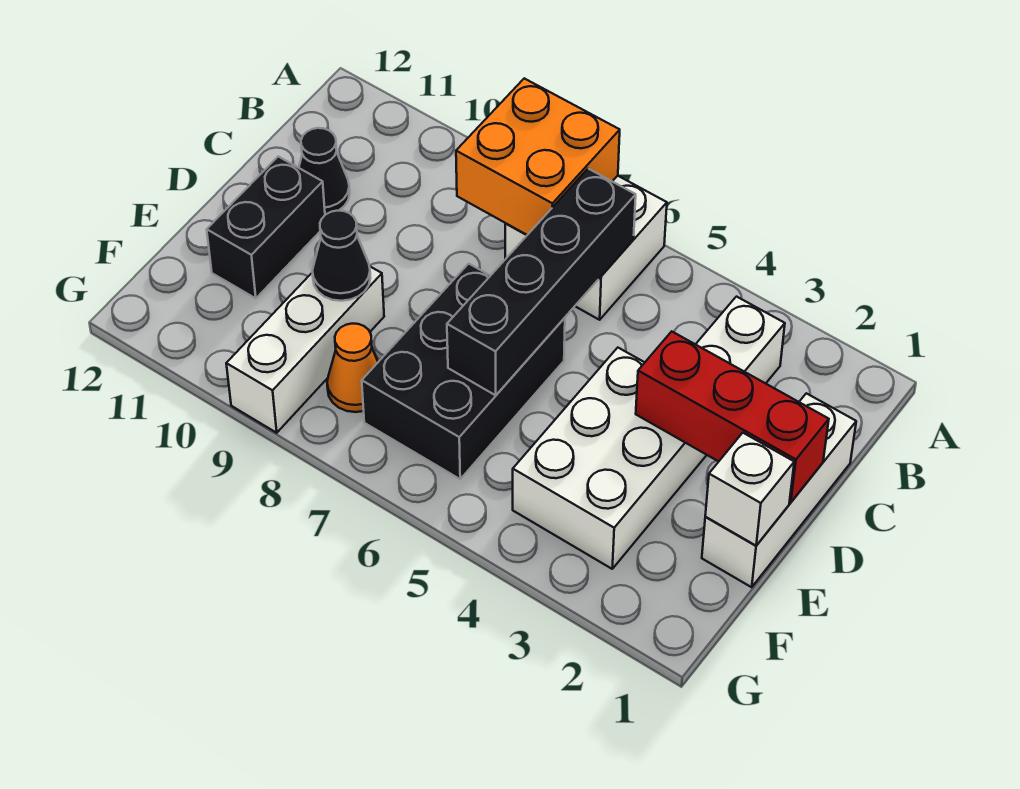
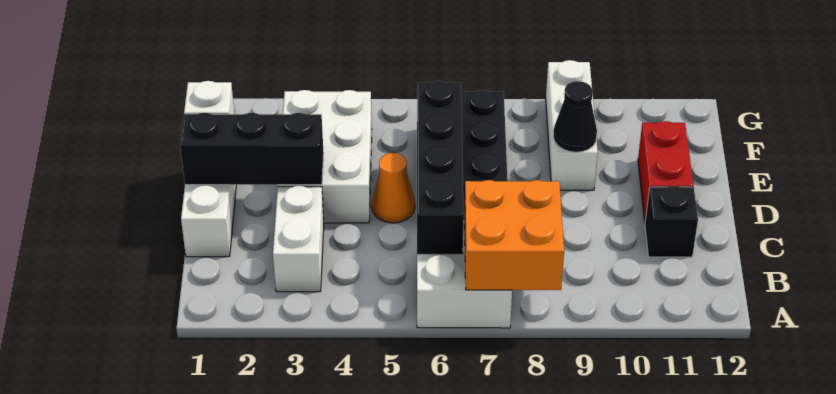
black cone C11 level 1 -> black brick C11 level 1
red brick D1:D3 level 2 -> black brick D1:D3 level 2
black brick D11:E11 level 1 -> red brick D11:E11 level 1
orange cone F8 level 1 -> orange cone D5 level 1

